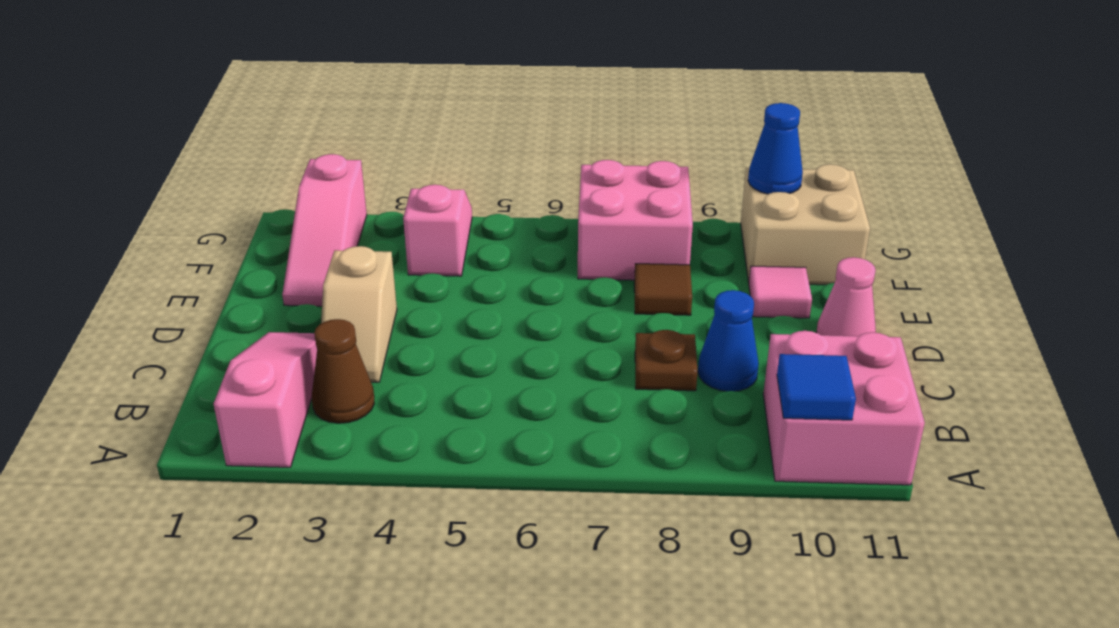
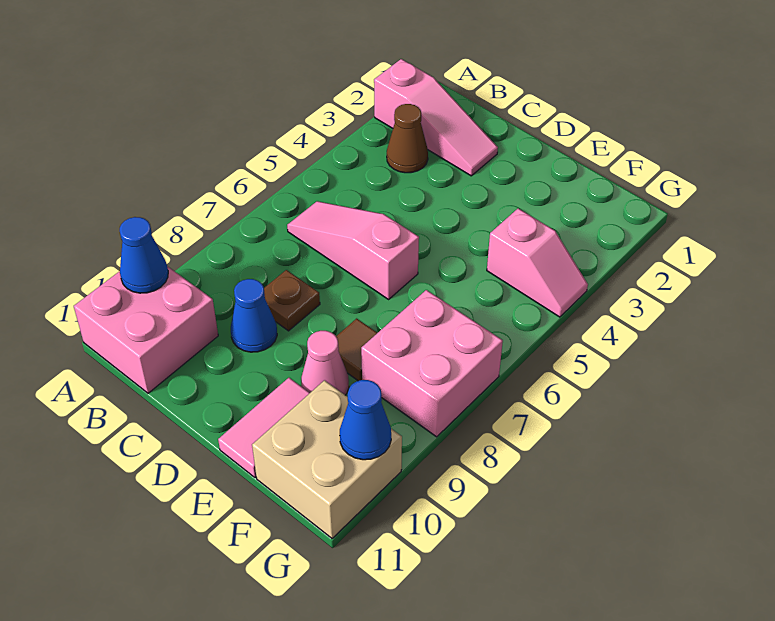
blue tile A10 level 2 -> blue cone A10 level 2
tan slope C3:D3 level 1 top D -> none
pink cone D11 level 1 -> pink cone E9 level 1
pink slope E2:G2 level 1 top G -> pink slope B6:D6 level 1 top D
pink tile E10 level 1 -> pink tile E10:E11 level 1

